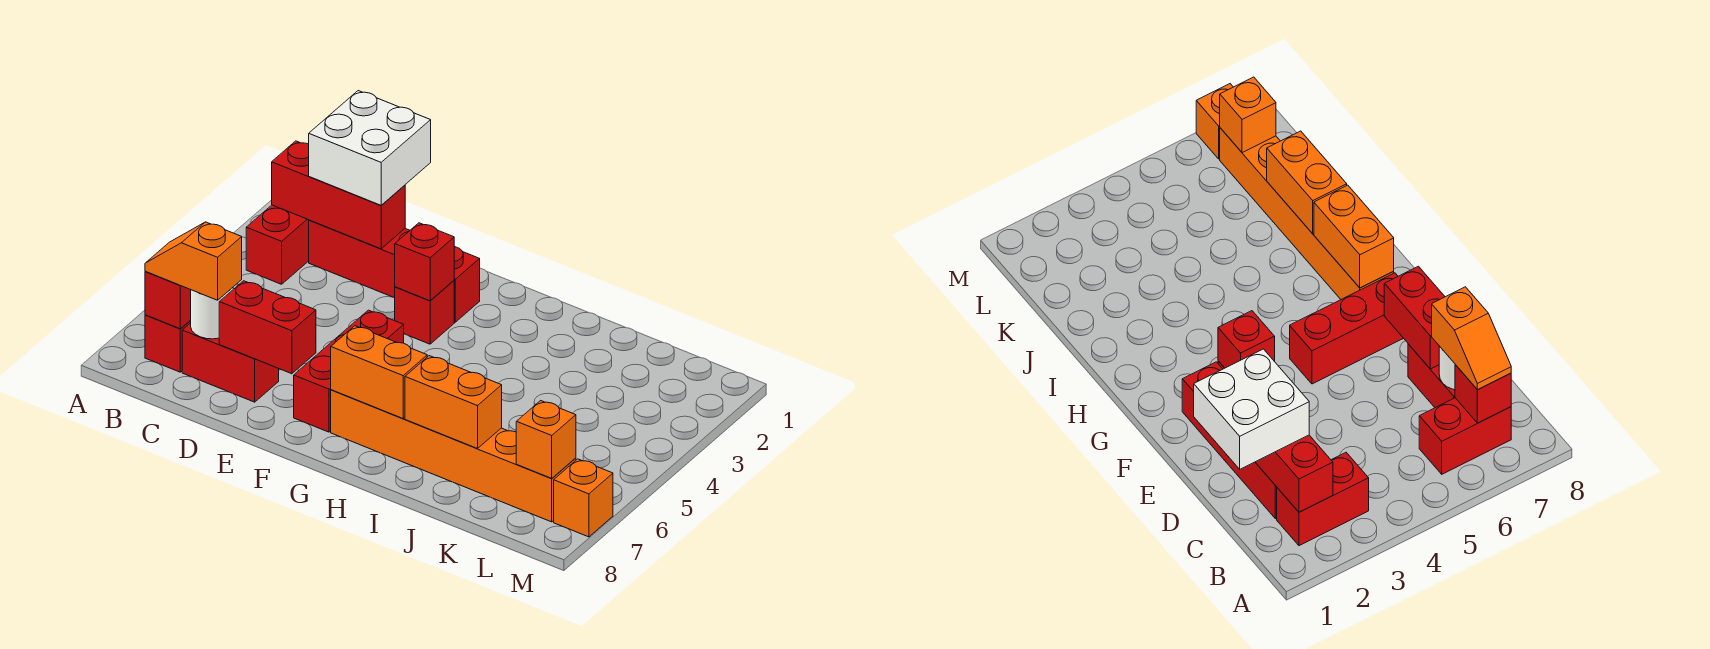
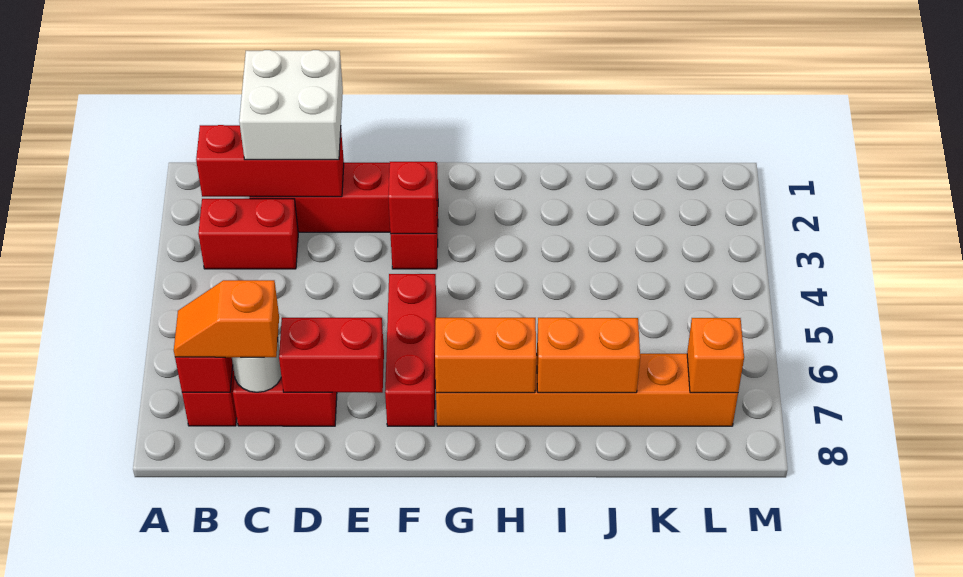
red brick B2:B3 level 1 -> red brick B3:C3 level 1
orange brick M7 level 1 -> none

